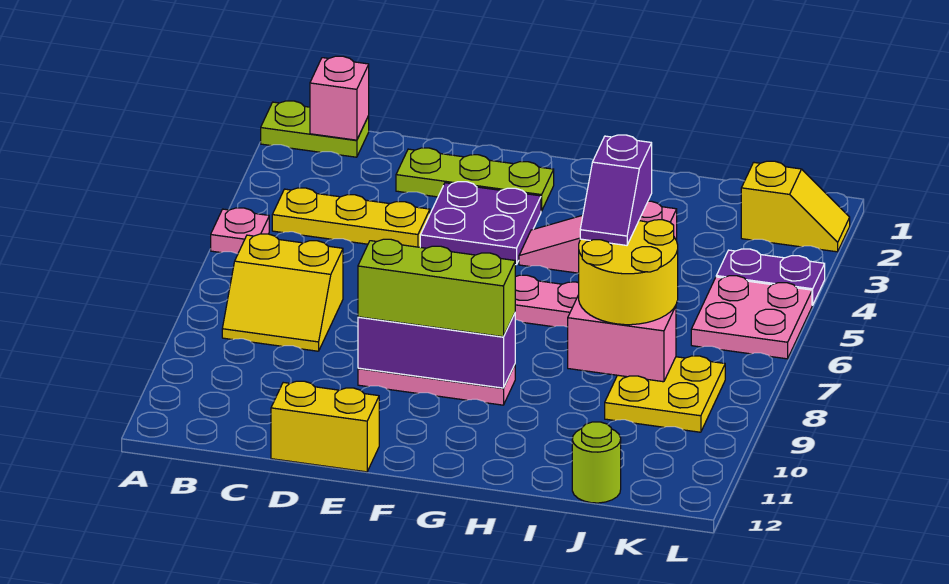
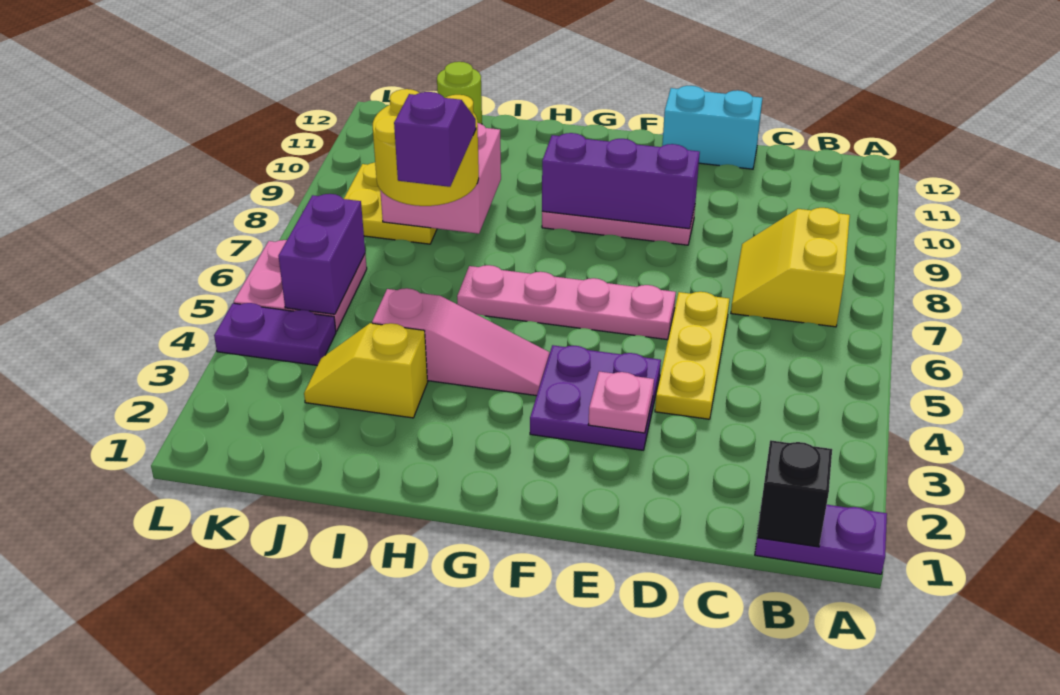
lime plate A1:B1 level 1 -> purple plate A1:B1 level 1
pink plate A5 level 1 -> pink plate E3 level 2
pink brick B1 level 2 -> black brick B1 level 2
yellow plate B4:D4 level 1 -> yellow plate D4:D6 level 1
yellow slope B7:C8 level 1 top 7 -> yellow slope B7:C8 level 1 top B
lime plate D2:F2 level 1 -> none
yellow brick D12:E12 level 1 -> cyan brick D12:E12 level 1
lime brick E9:G9 level 3 -> none
pink brick I8:J8 level 2 -> pink brick I8:J9 level 2
yellow slope K2:L2 level 1 top K -> yellow slope I3:J3 level 1 top I
none -> purple brick K5:K6 level 2

